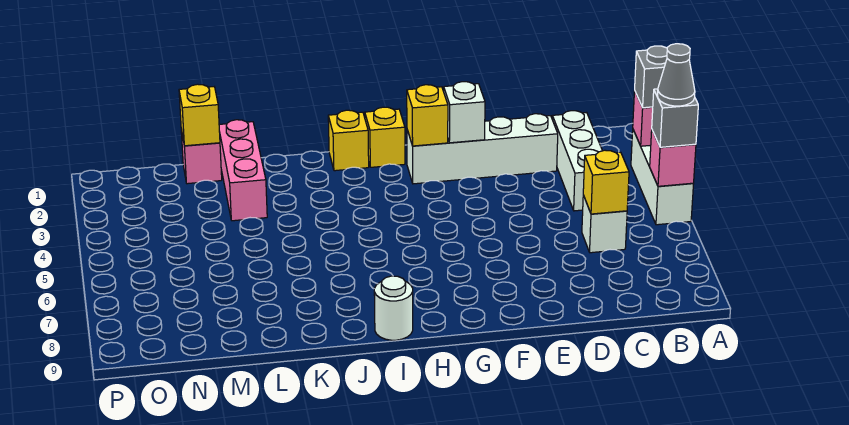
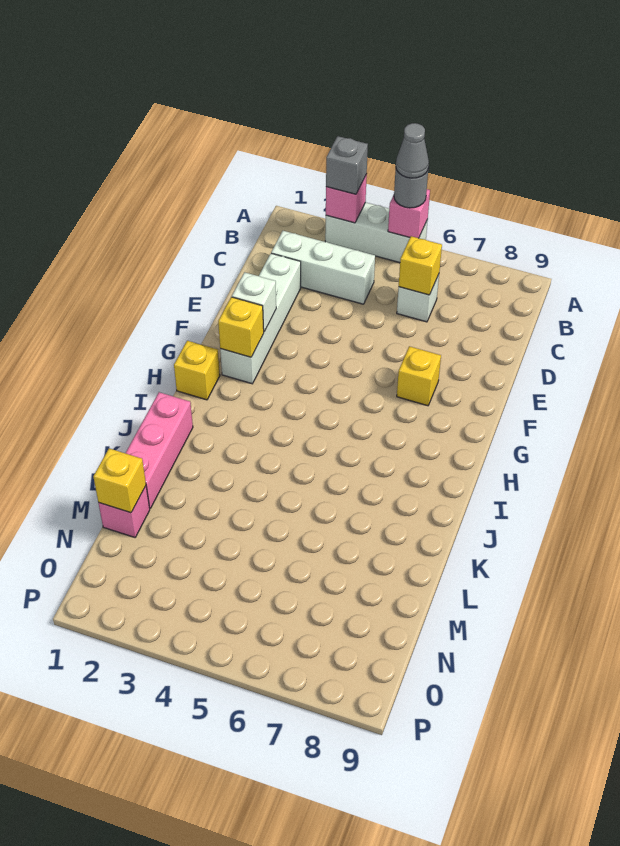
grey brick A5 level 3 -> grey round brick A5 level 3
yellow brick I1 level 1 -> yellow brick F7 level 1
white round brick I9 level 1 -> none
pink brick L1:L3 level 1 -> pink brick J1:L1 level 1

